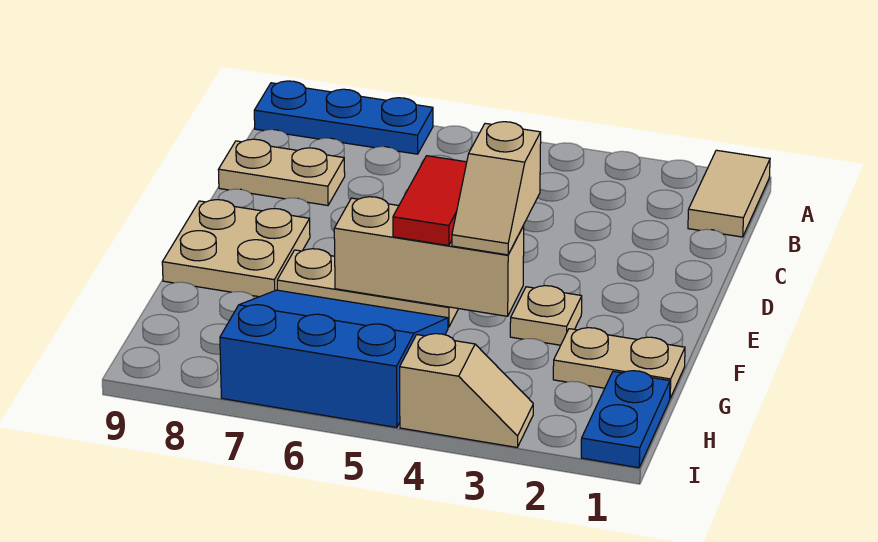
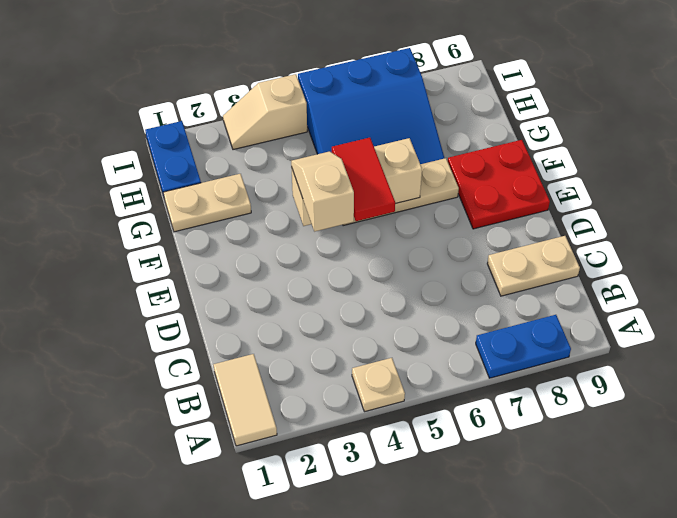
blue plate A7:A9 level 1 -> blue plate A7:A8 level 1
tan plate E8:F9 level 1 -> red plate E8:F9 level 1
tan plate F3 level 1 -> tan plate A4 level 1

